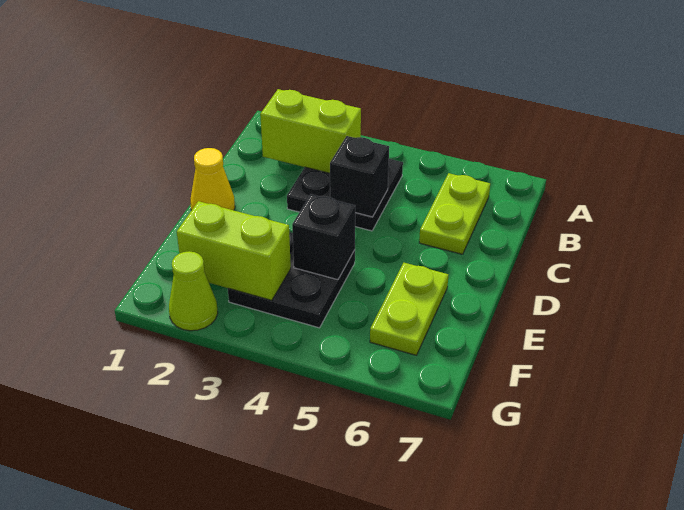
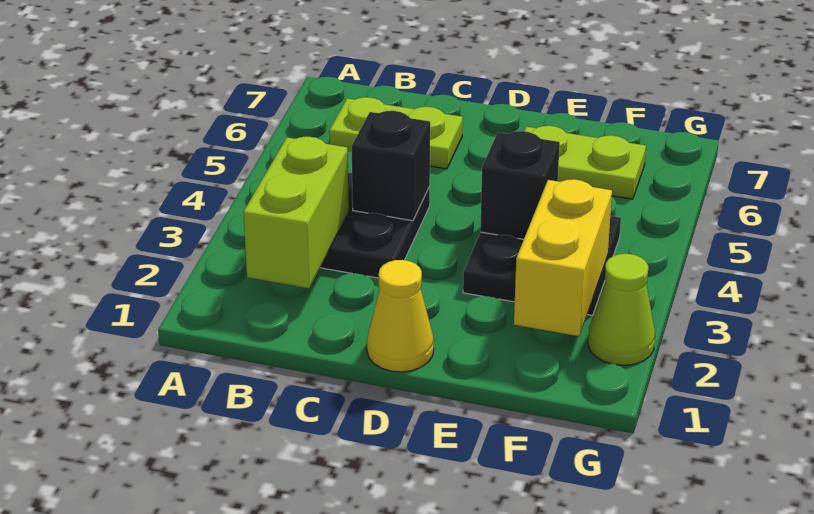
lime brick F2:F3 level 2 -> yellow brick F2:F3 level 2

